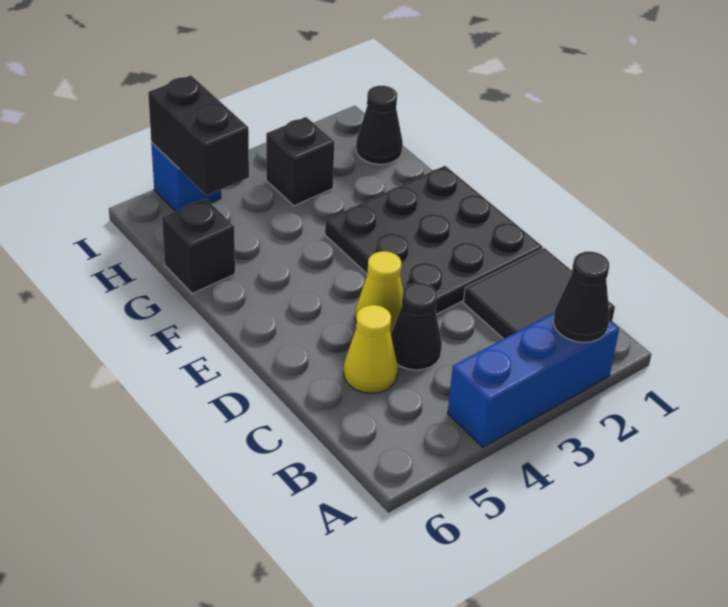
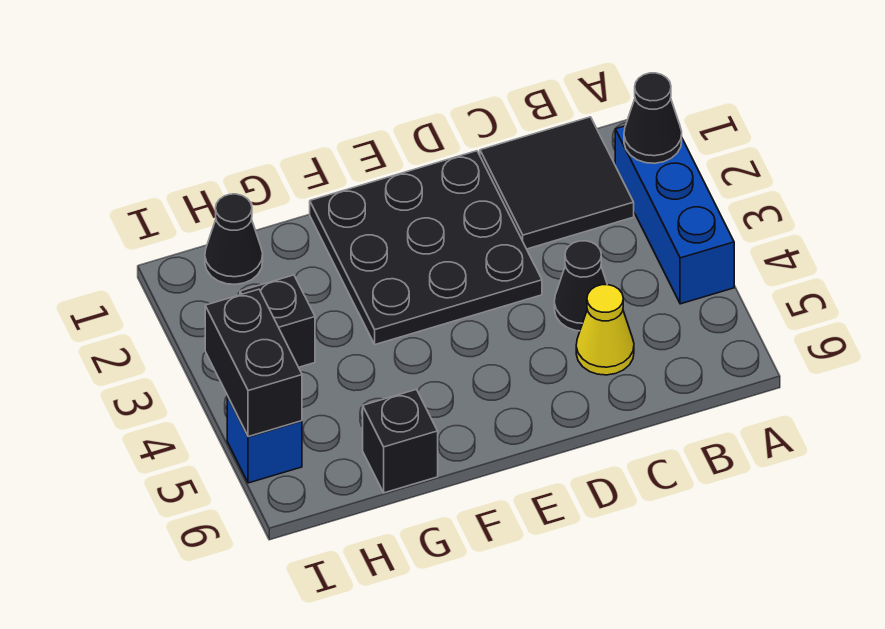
yellow cone D4 level 1 -> none
black brick H5:I5 level 2 -> black brick I4:I5 level 2

